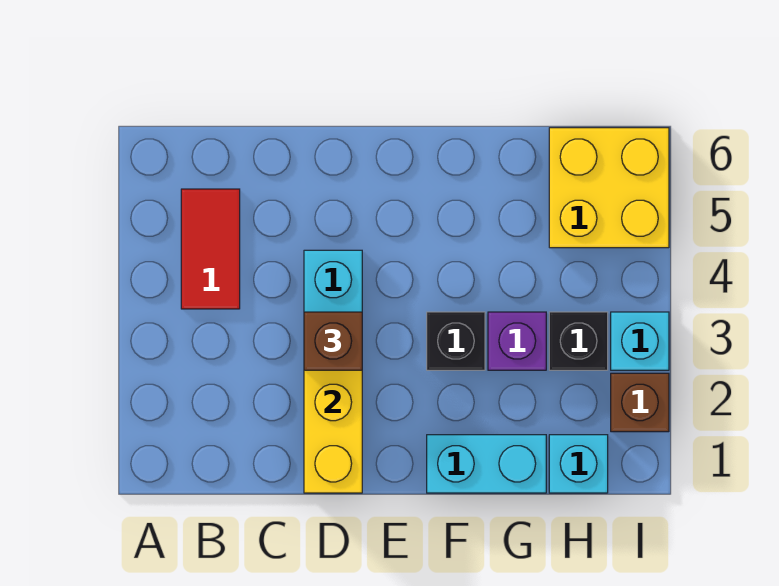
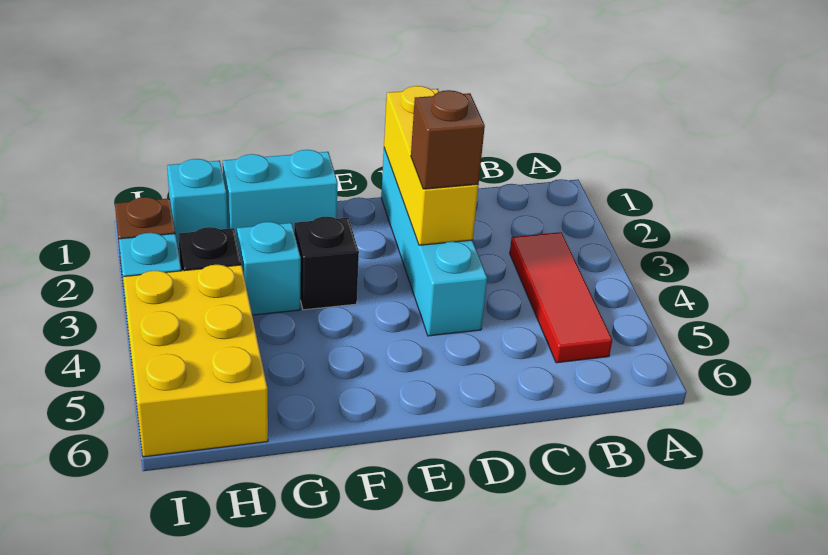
red tile B4:B5 level 1 -> red tile B3:B5 level 1
purple brick G3 level 1 -> cyan brick G3 level 1
yellow brick H5:I6 level 1 -> yellow brick H4:I6 level 1

